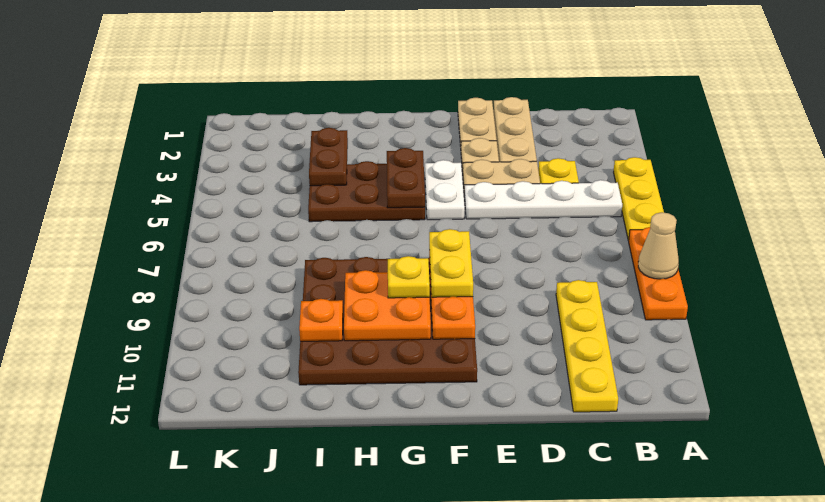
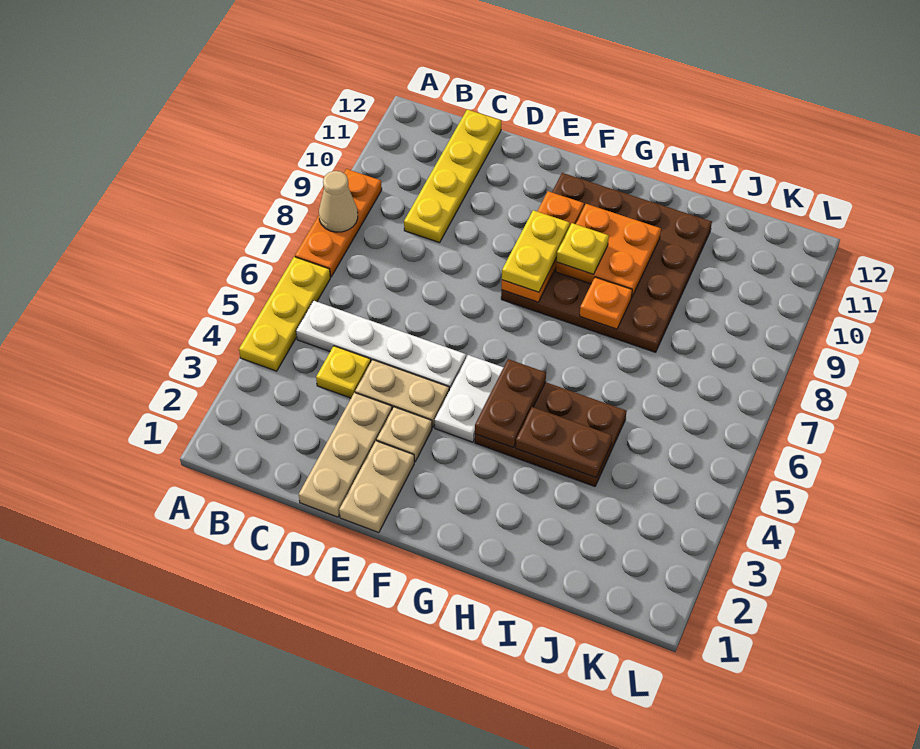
brown plate I3:I4 level 2 -> brown plate H4:I4 level 2
orange plate I10 level 2 -> orange plate H8 level 2

